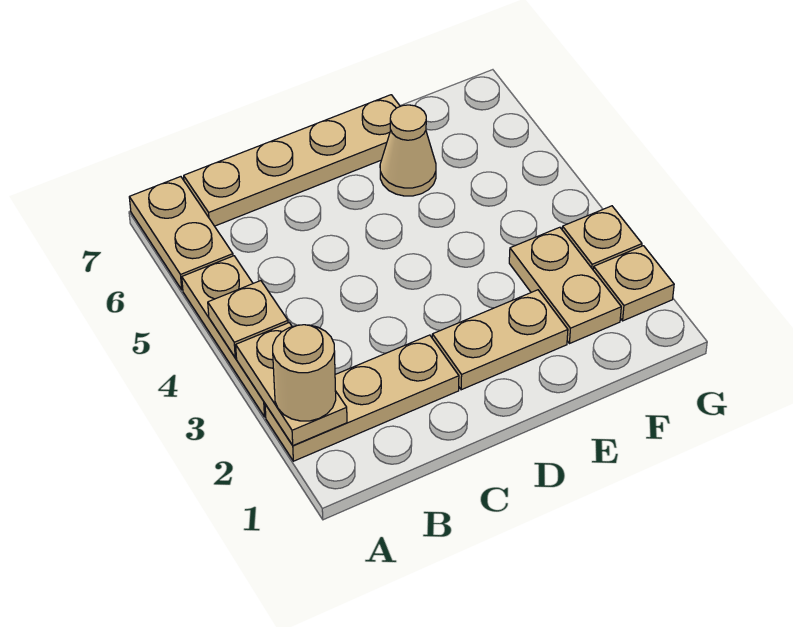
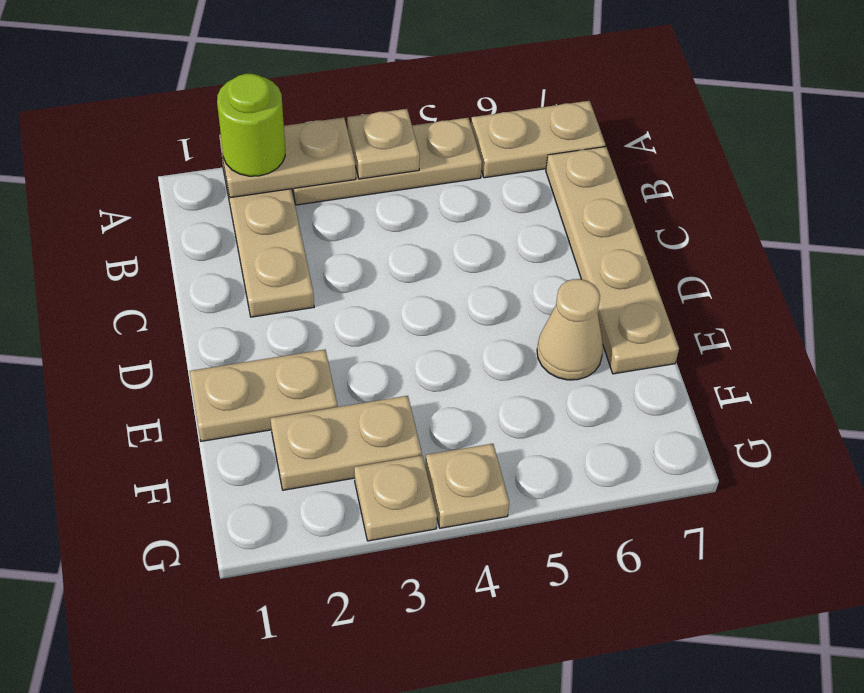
tan round brick A2 level 3 -> lime round brick A2 level 3
tan plate D2:E2 level 1 -> tan plate E1:E2 level 1
tan plate G2 level 1 -> tan plate G4 level 1

